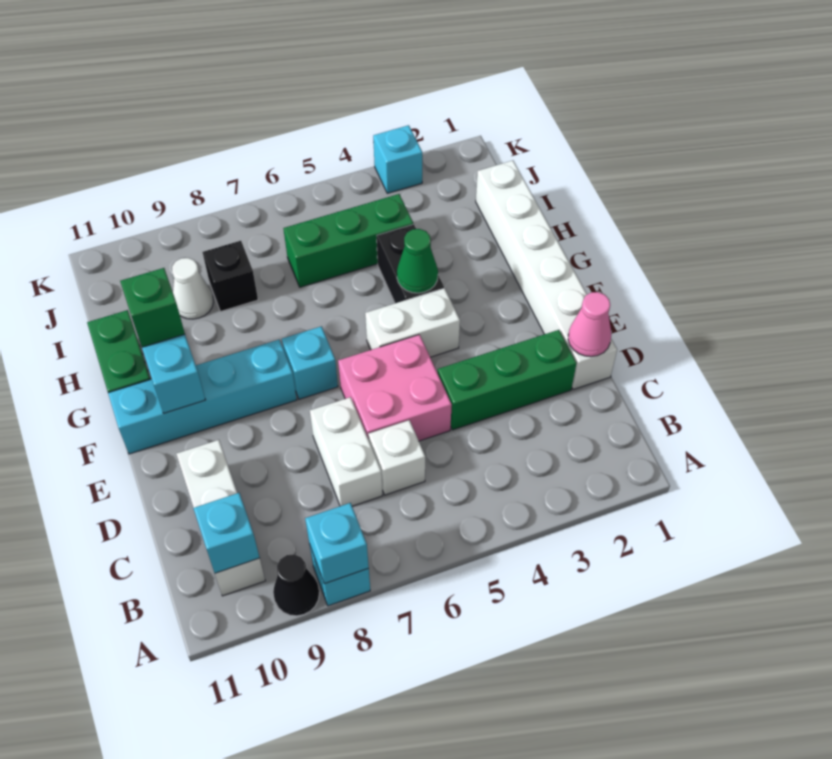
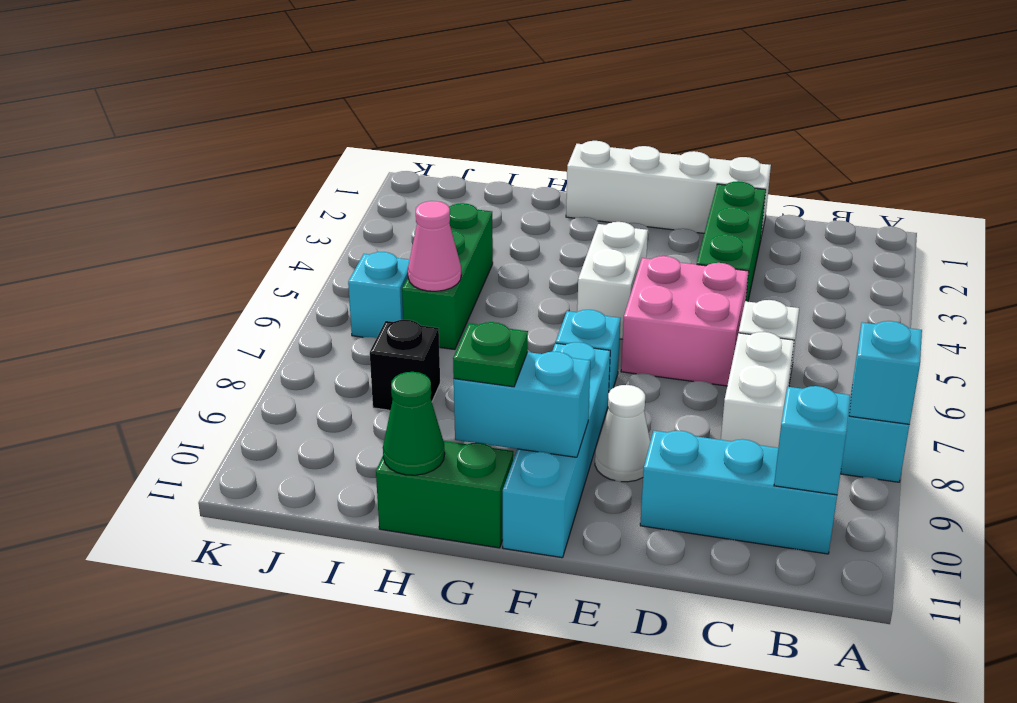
black cone A9 level 1 -> none
white brick B10:D10 level 1 -> cyan brick B10:D10 level 1
white brick C7:D7 level 1 -> white brick C7:C8 level 1
white brick D1:I1 level 1 -> white brick D1:G1 level 1
pink cone D1 level 2 -> pink cone I6 level 2
black brick G4:H4 level 1 -> none
green cone G4 level 2 -> green cone H11 level 2
green brick G10 level 3 -> green plate G10 level 3
white cone I9 level 1 -> white cone E9 level 1
cyan brick K3 level 1 -> cyan brick J6 level 1

